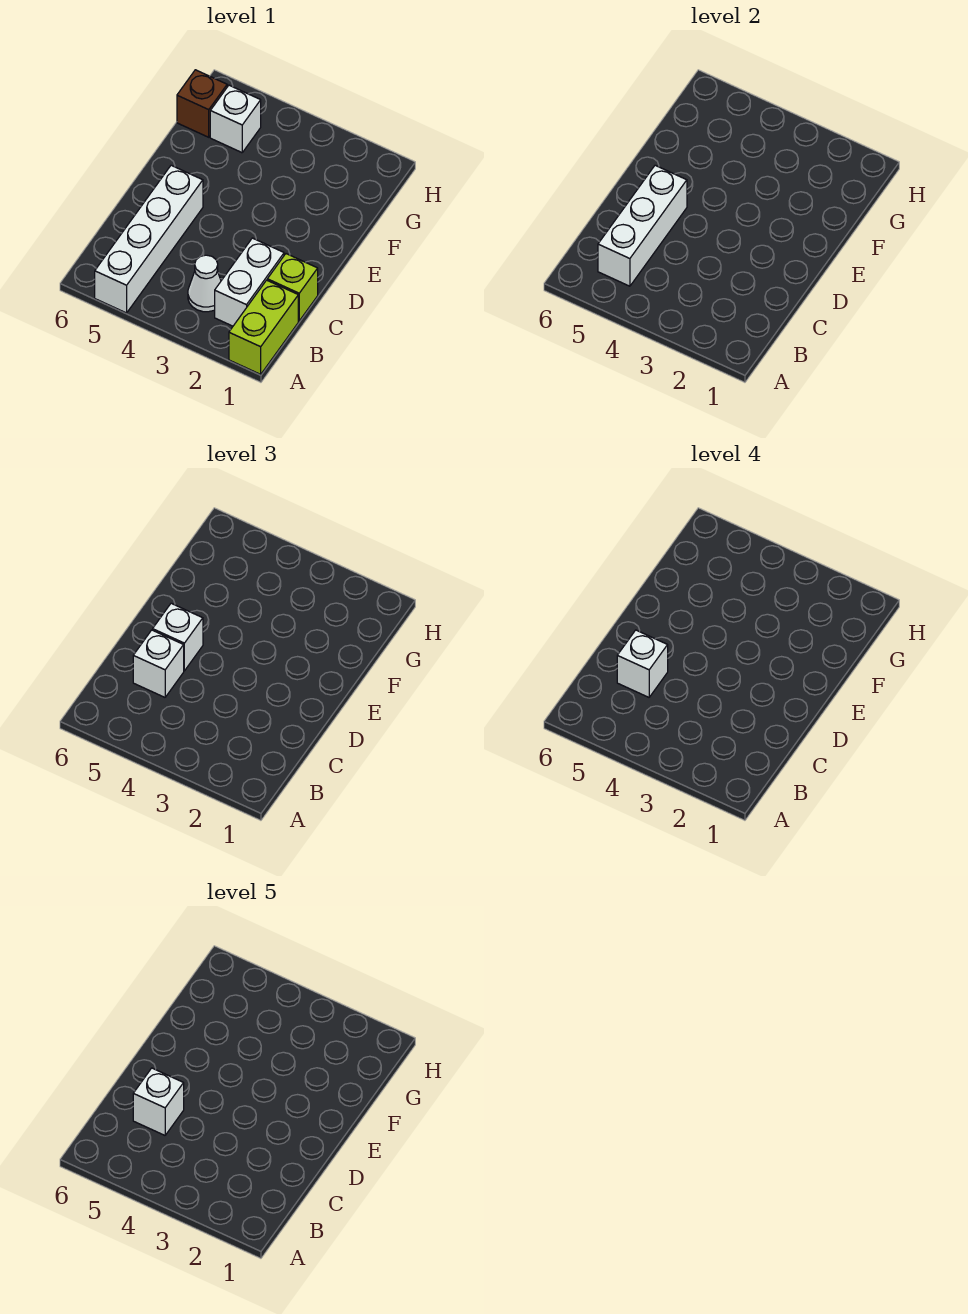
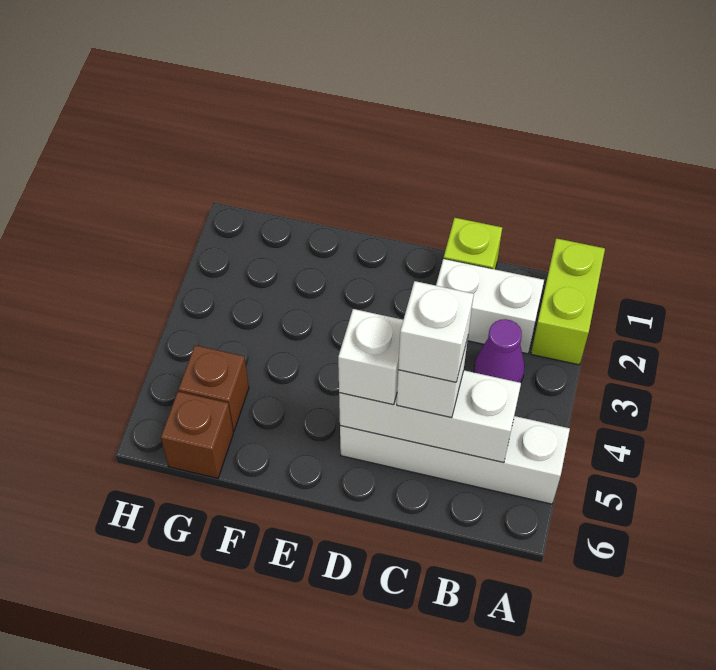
lime brick A1:B1 level 1 -> lime brick A1:A2 level 1
white cone B3 level 1 -> purple cone B3 level 1
white brick C5 level 5 -> none
white brick G5 level 1 -> brown brick G5 level 1

